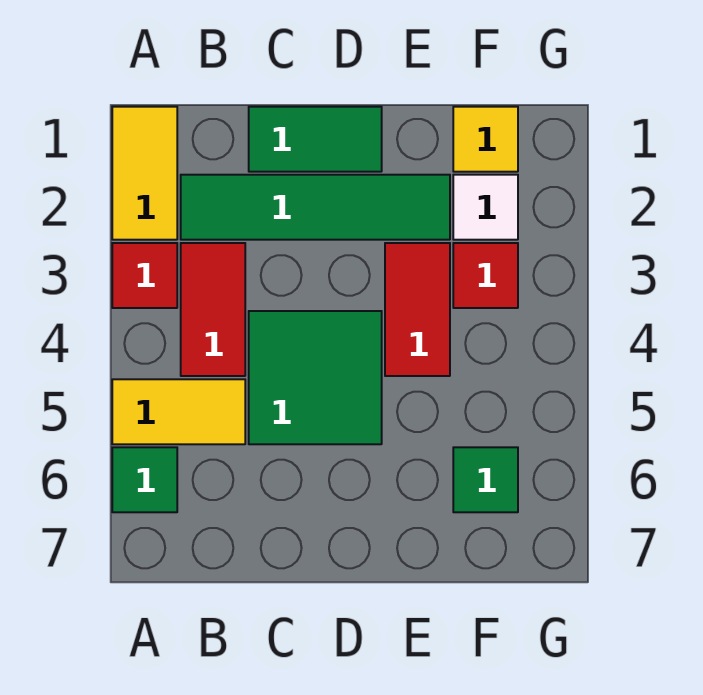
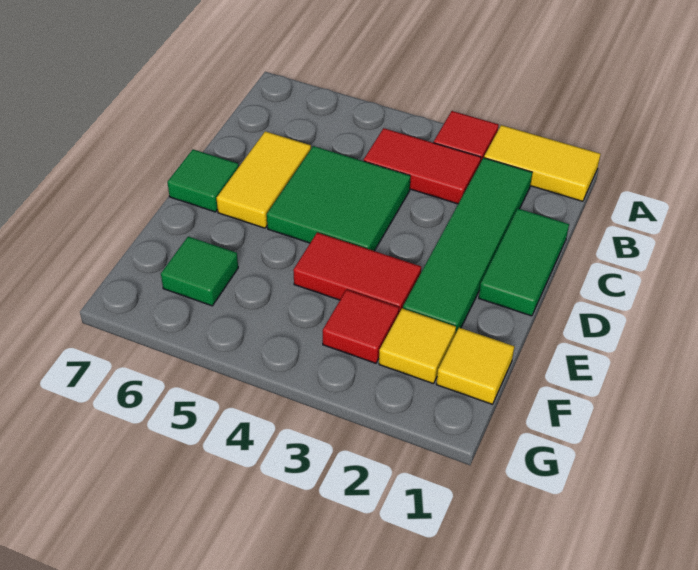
yellow tile A5:B5 level 1 -> yellow tile C6:D6 level 1
green tile A6 level 1 -> green tile D7 level 1
white tile F2 level 1 -> yellow tile F2 level 1

